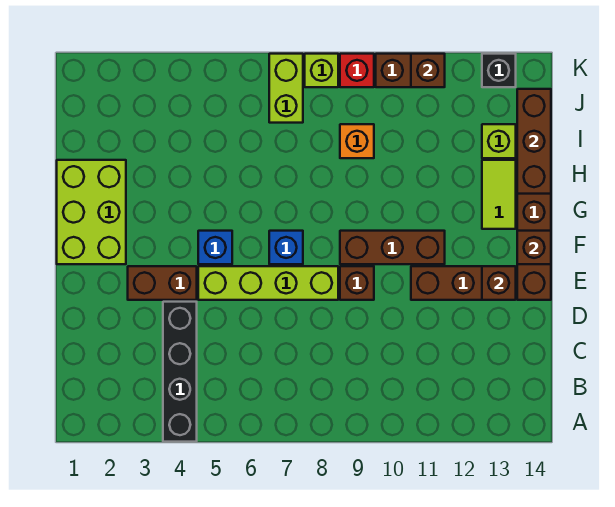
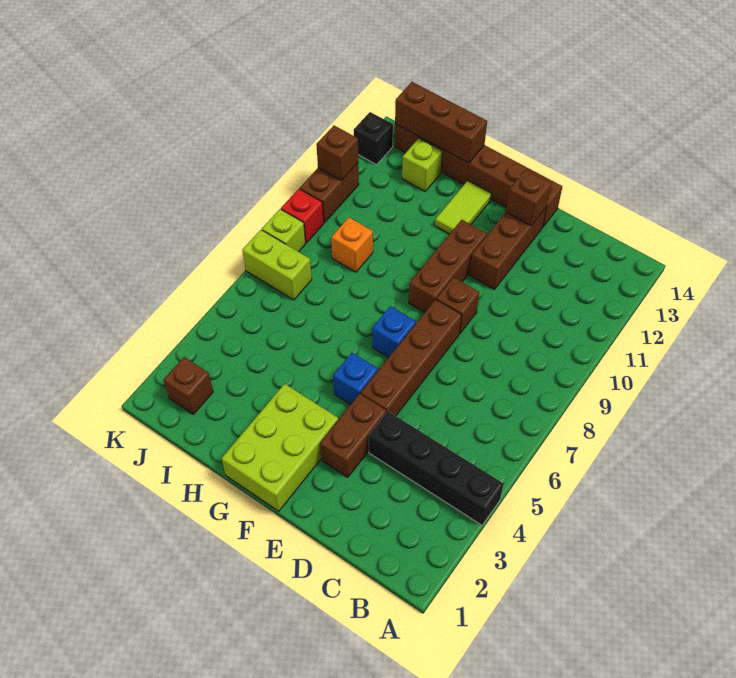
lime brick E5:E8 level 1 -> brown brick E5:E8 level 1
lime brick F1:H2 level 1 -> lime brick F1:G3 level 1
brown brick F14 level 2 -> brown brick J2 level 1
lime tile G13:H13 level 1 -> lime tile G12:G13 level 1

